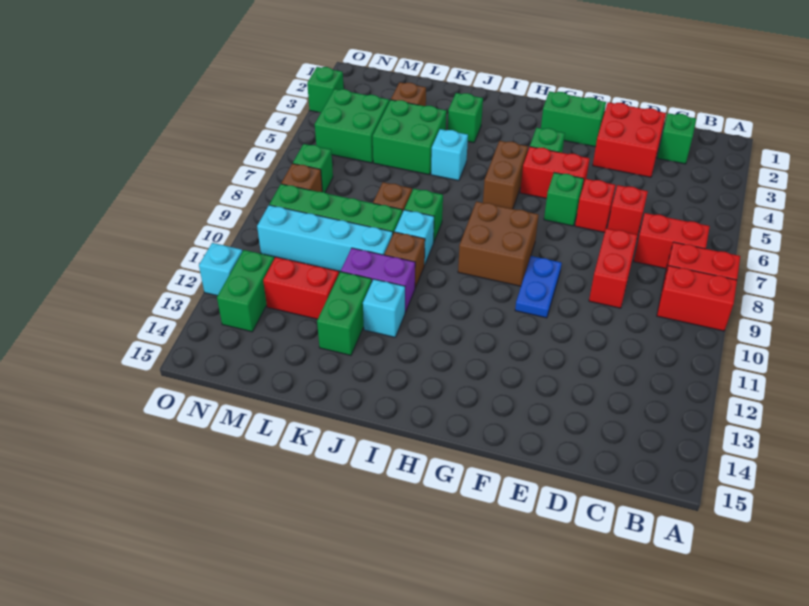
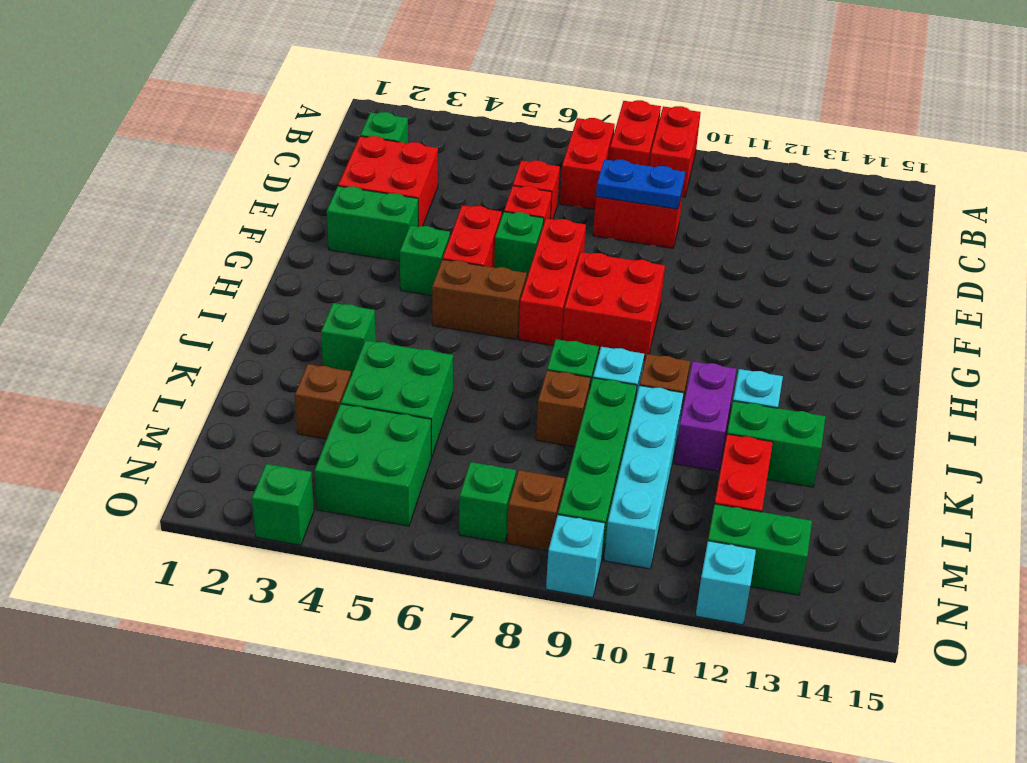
green brick F2:G2 level 1 -> green brick F2:F3 level 1
none -> red brick F7:H7 level 1
blue plate F9:F10 level 1 -> blue plate D8:D9 level 2
brown brick G8:H9 level 1 -> red brick G8:H9 level 1
cyan brick J5 level 1 -> cyan brick O9 level 1

